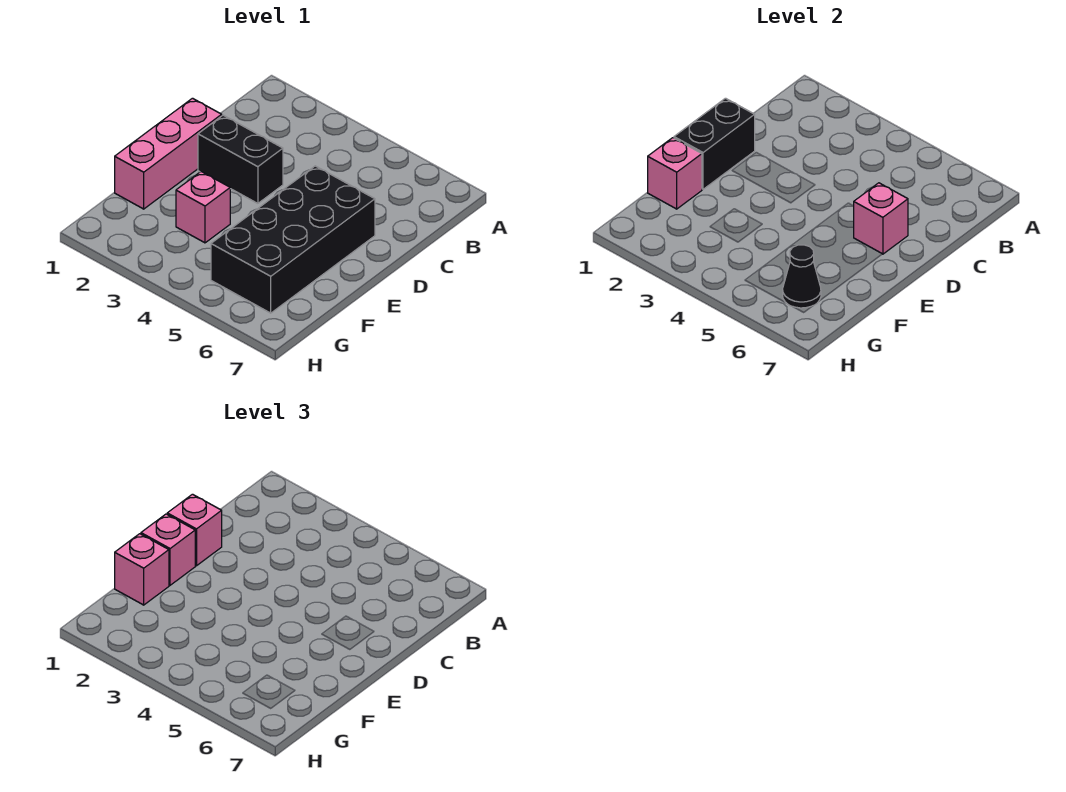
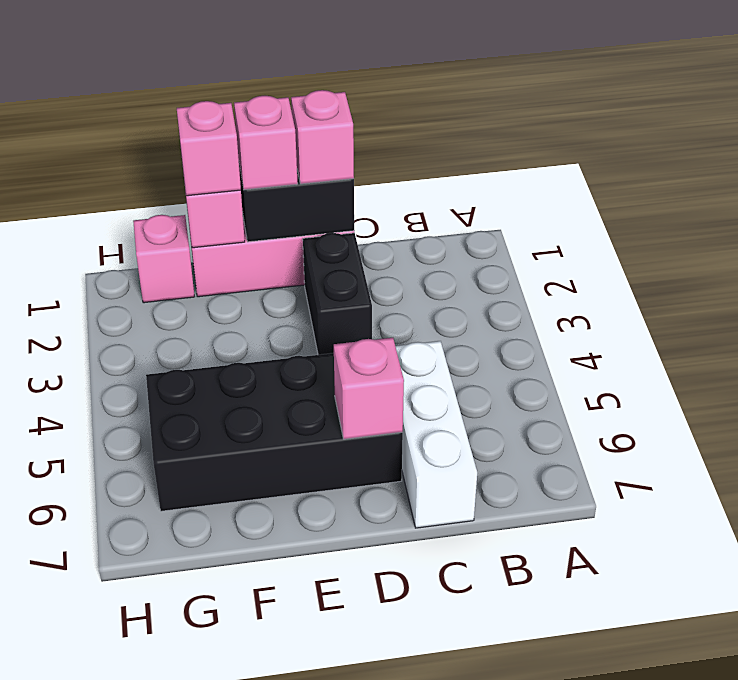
none -> white brick C5:C7 level 1
pink brick F3 level 1 -> pink brick G1 level 1
black cone G6 level 2 -> none

